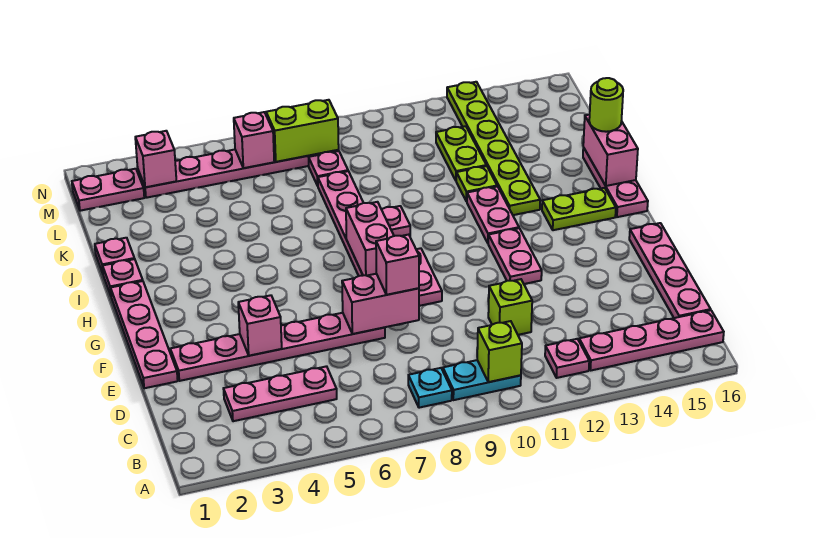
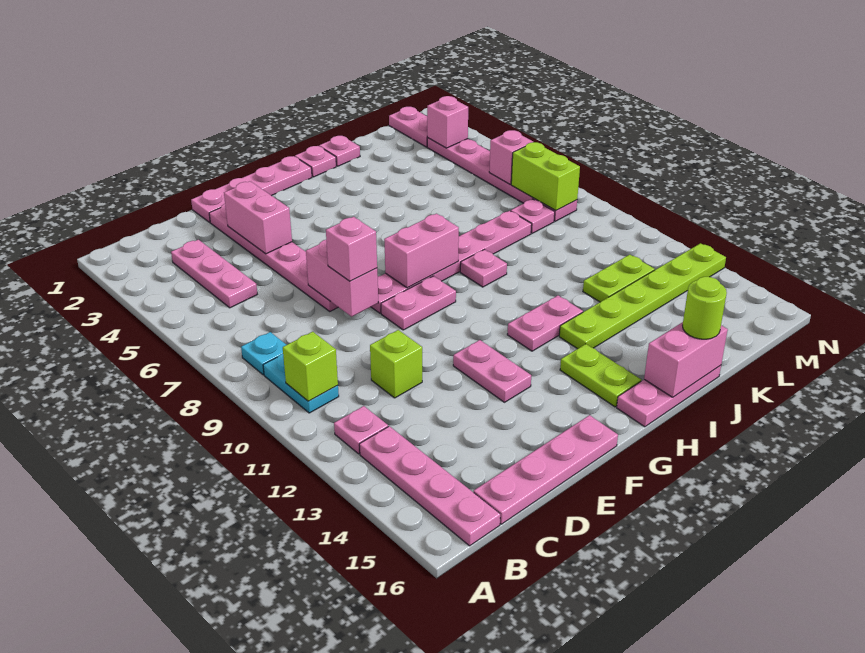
pink brick E4 level 2 -> pink brick E3:E4 level 2
pink plate F12:G12 level 1 -> pink plate F12:F13 level 1
lime plate J12 level 1 -> none

